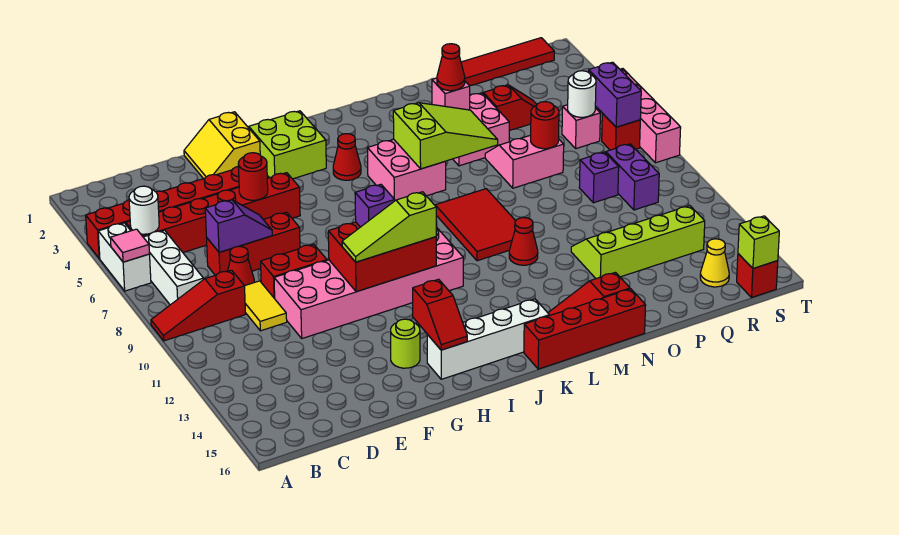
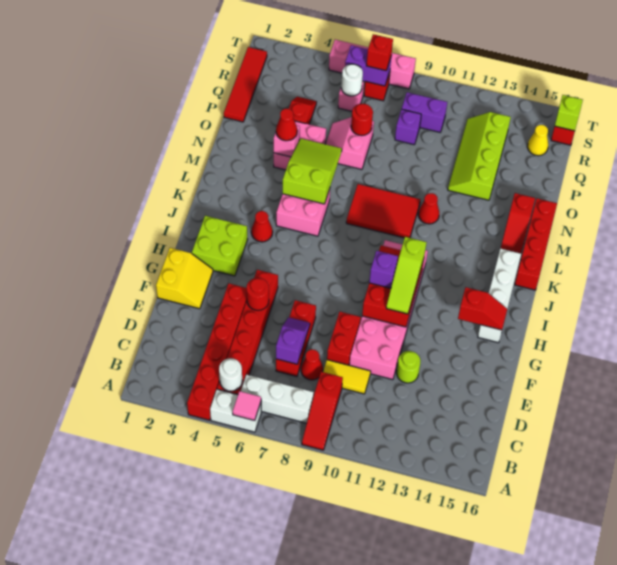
yellow slope F1:G2 level 1 top G -> yellow slope F1:G2 level 1 top 1
lime round brick G14 level 1 -> lime round brick E12 level 1
none -> red brick S7 level 3

